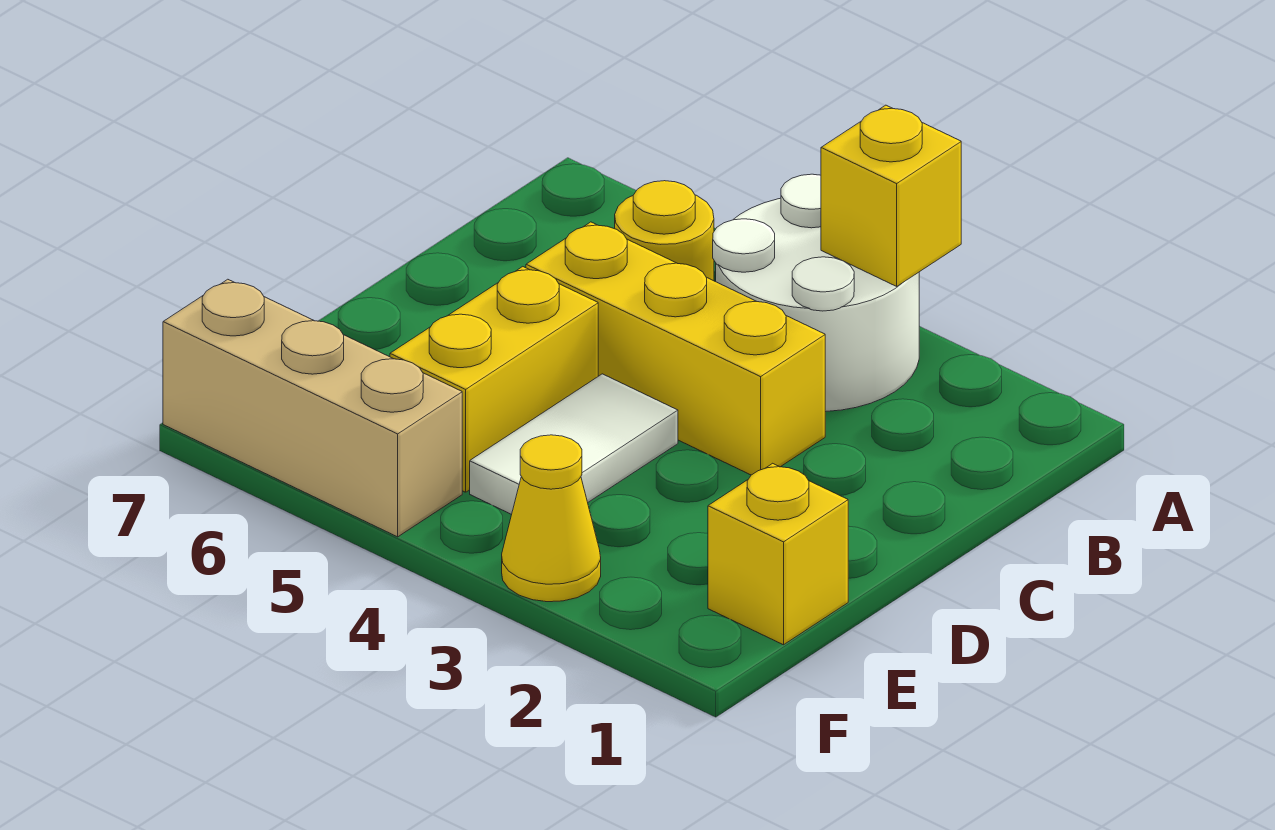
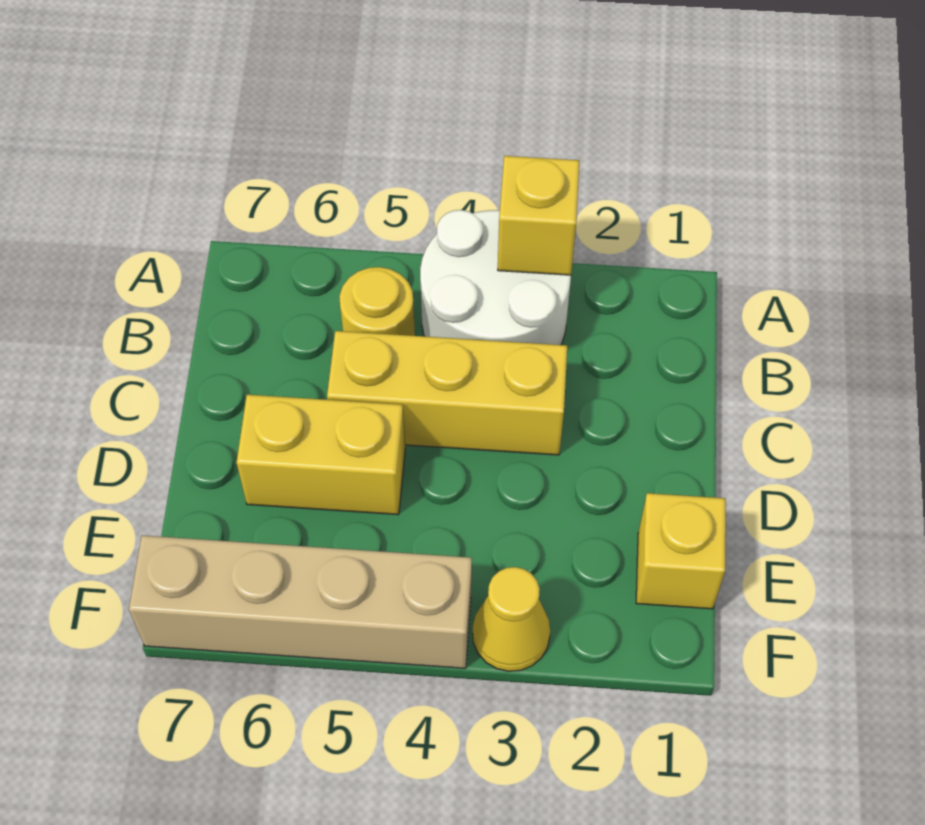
white tile D4:E4 level 1 -> none
yellow brick D5:E5 level 1 -> yellow brick D5:D6 level 1
tan brick F5:F7 level 1 -> tan brick F4:F7 level 1

